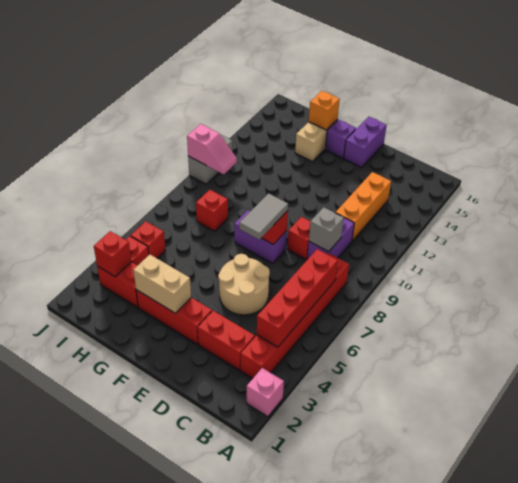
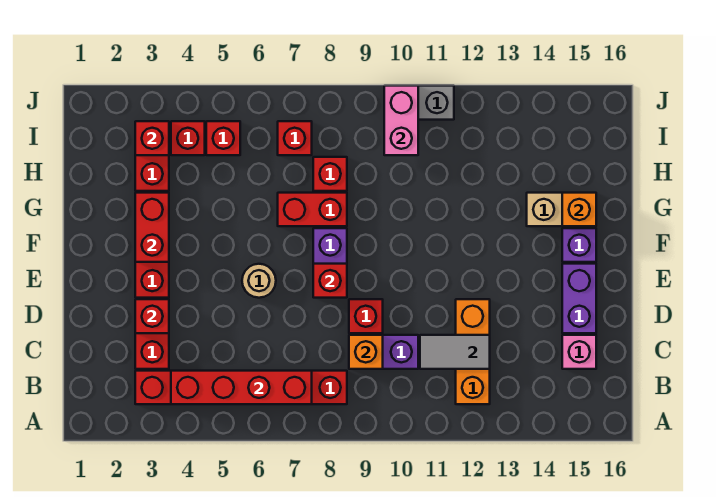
pink brick A2 level 1 -> pink brick C15 level 1
grey brick C9 level 2 -> orange brick C9 level 2
orange brick C11:C13 level 1 -> orange brick B12:D12 level 1
none -> red brick D3 level 2
tan round brick D5:E6 level 1 -> tan round brick E6 level 1
grey tile E7:E8 level 3 -> grey tile C11:C12 level 2
purple brick E15:E16 level 1 -> purple brick D15:E15 level 1
tan brick F3:G3 level 2 -> red brick F3:G3 level 2
none -> red brick G7:G8 level 1
none -> red brick I7 level 1
pink slope I10:J10 level 2 top J -> pink brick I10:J10 level 2

